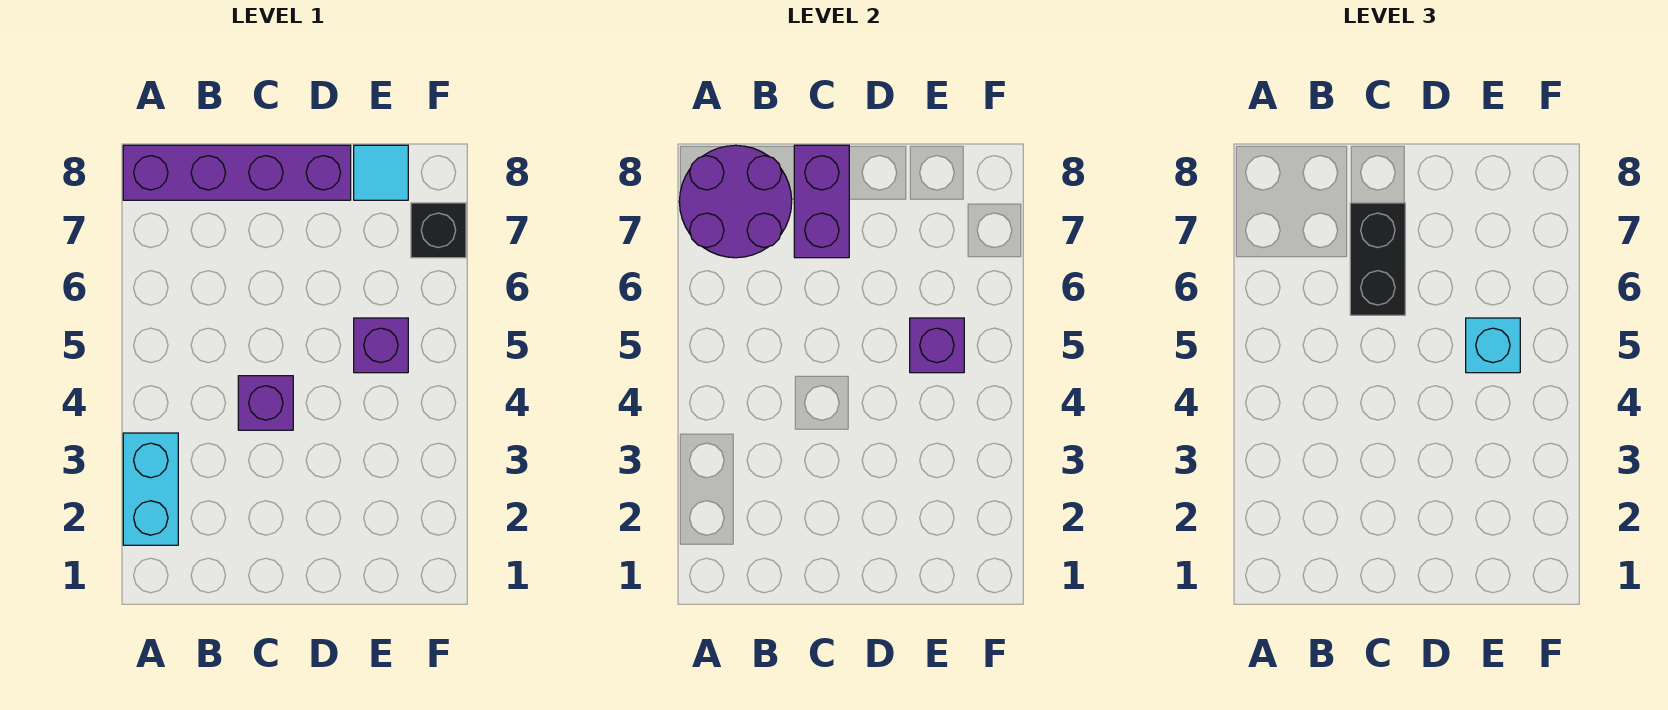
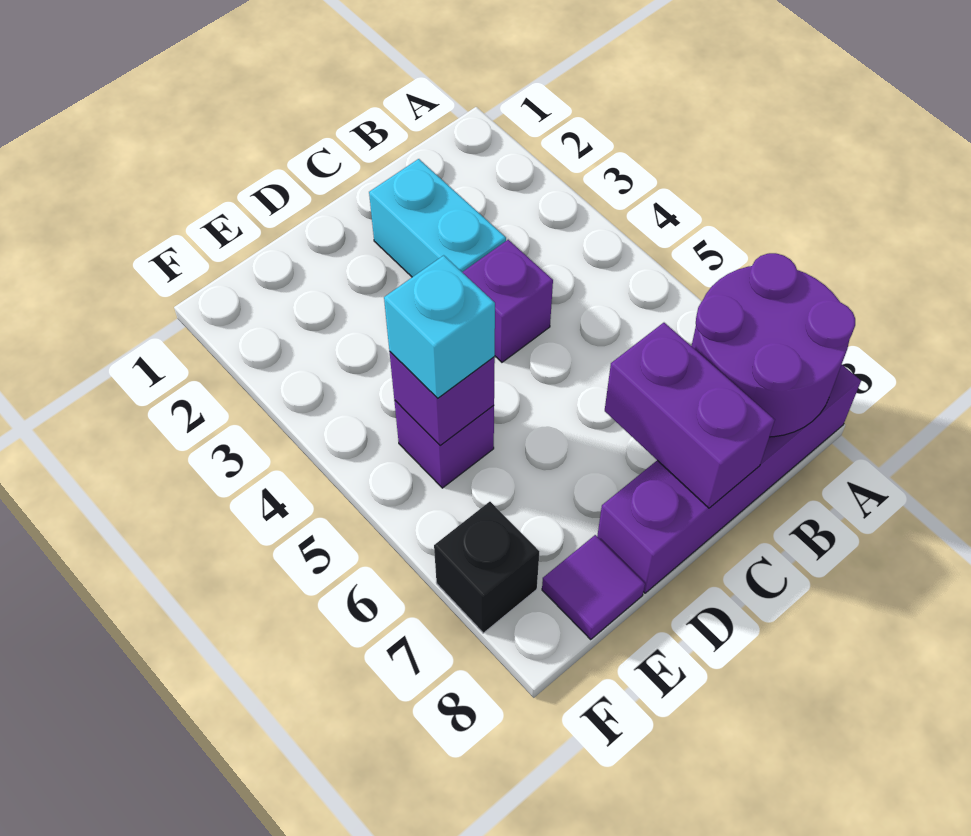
cyan brick A2:A3 level 1 -> cyan brick C2:C3 level 1
black brick C6:C7 level 3 -> none
cyan tile E8 level 1 -> purple tile E8 level 1

